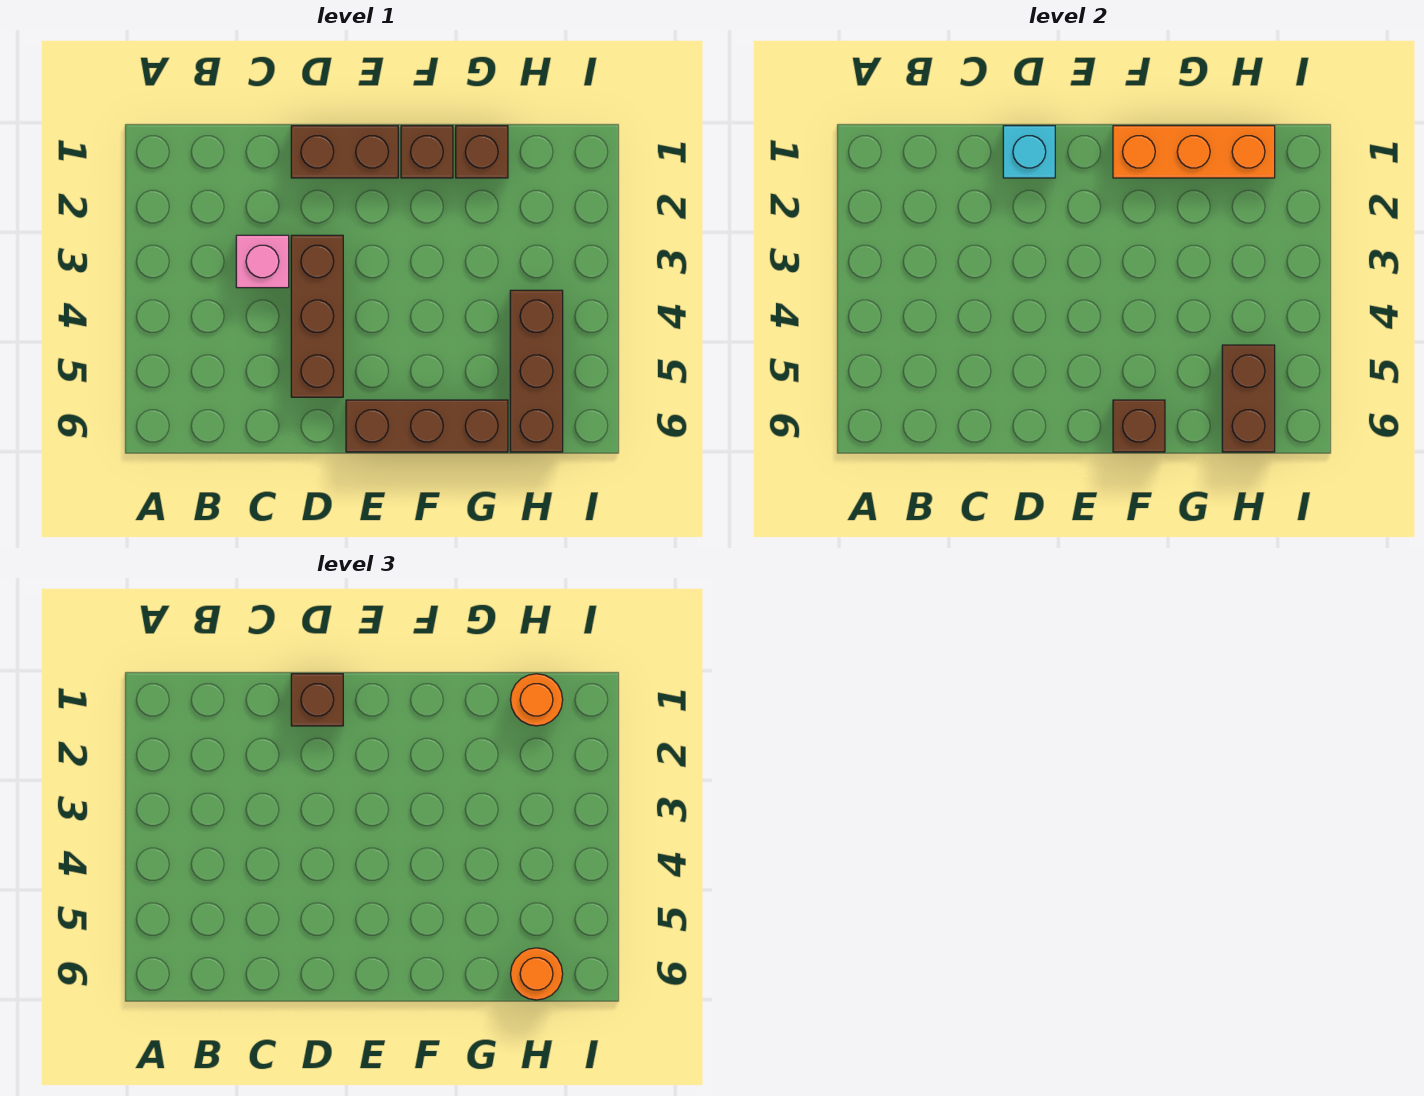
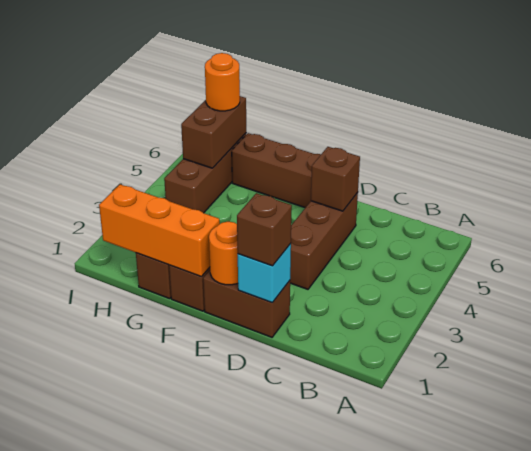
pink brick C3 level 1 -> none
brown brick F6 level 2 -> brown brick D5 level 2
orange round brick H1 level 3 -> orange round brick E1 level 2

